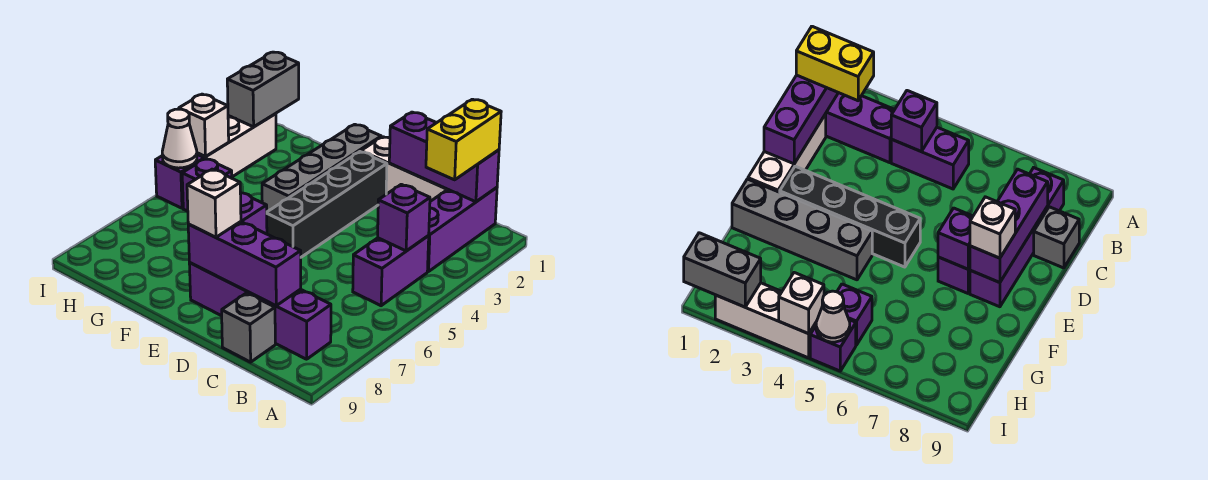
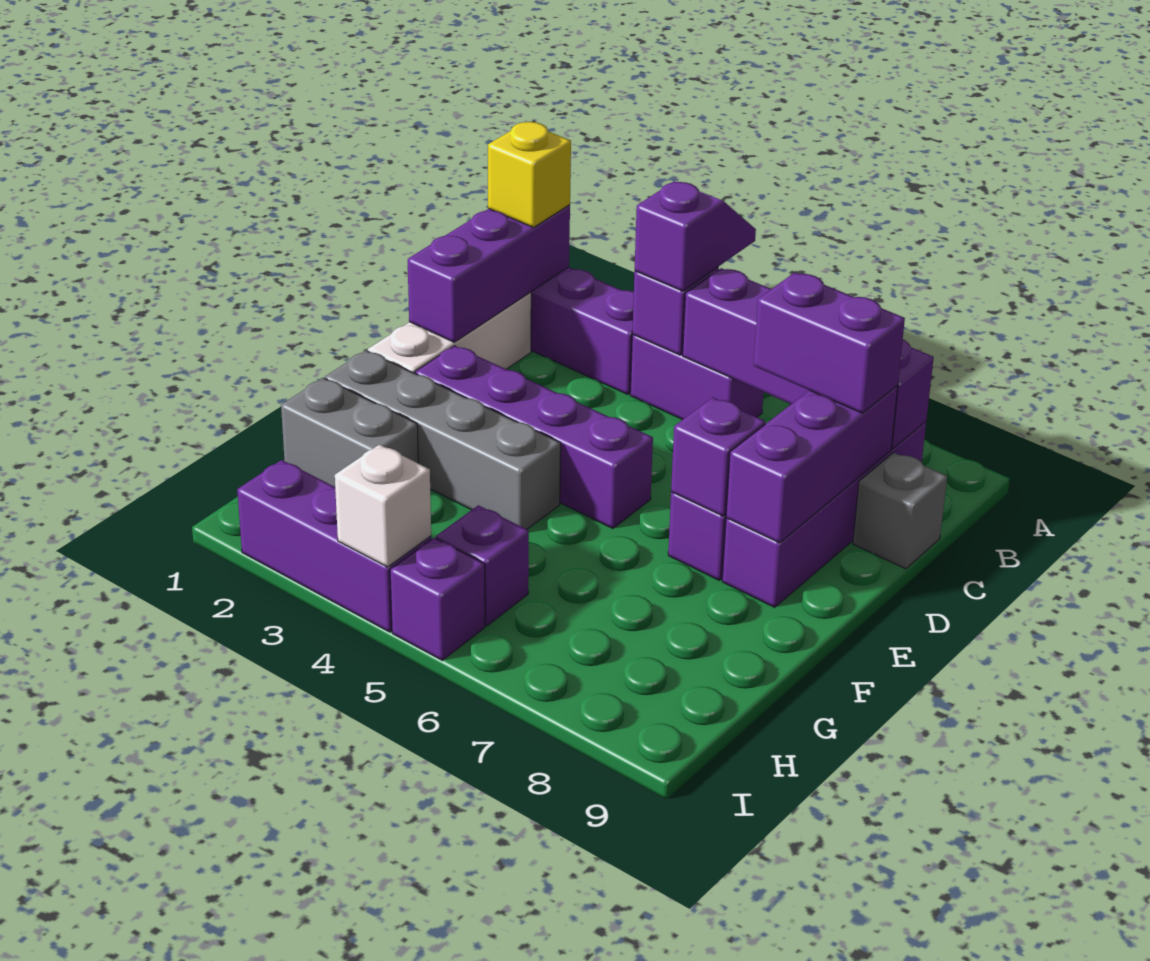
none -> purple slope A4:B4 level 3 top B
yellow brick B1:B2 level 3 -> yellow brick B1 level 3
none -> purple brick B5:B8 level 2
none -> purple brick C7:C8 level 3
black brick E2:E5 level 1 -> purple brick E2:E5 level 1
white brick E8 level 3 -> none
grey brick I1:I2 level 2 -> grey brick G1:G2 level 1
white brick I2:I4 level 1 -> purple brick I2:I4 level 1
white cone I5 level 2 -> none

